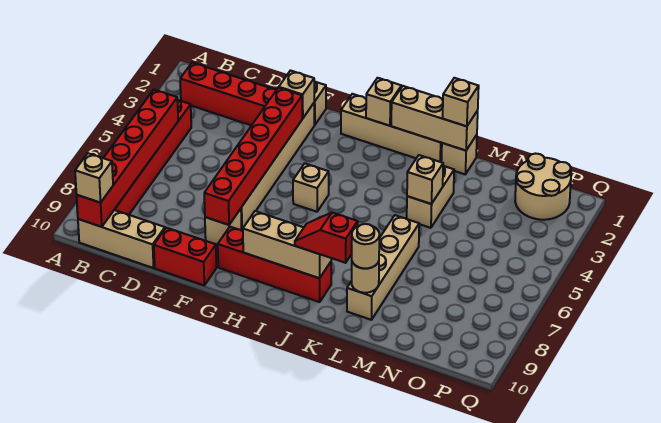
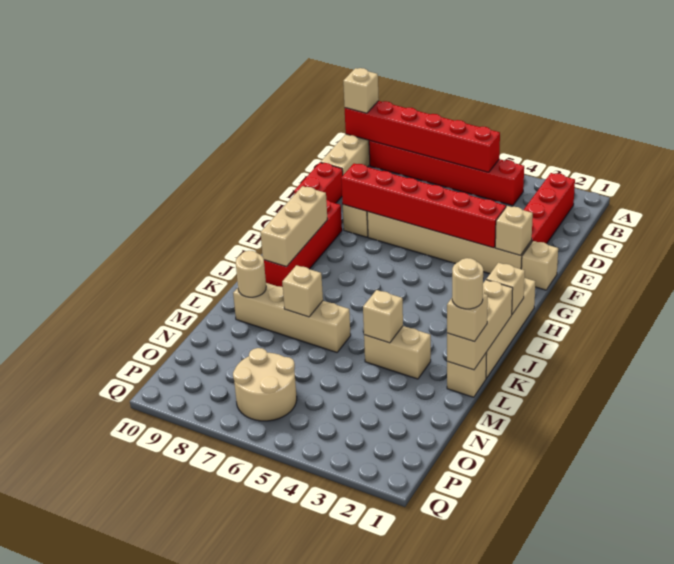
tan brick H5 level 1 -> tan brick L7 level 2
red slope J9:K9 level 3 top K -> none
tan round brick L9 level 3 -> tan round brick L1 level 4
tan round brick O1:P2 level 1 -> tan round brick O6:P7 level 1

